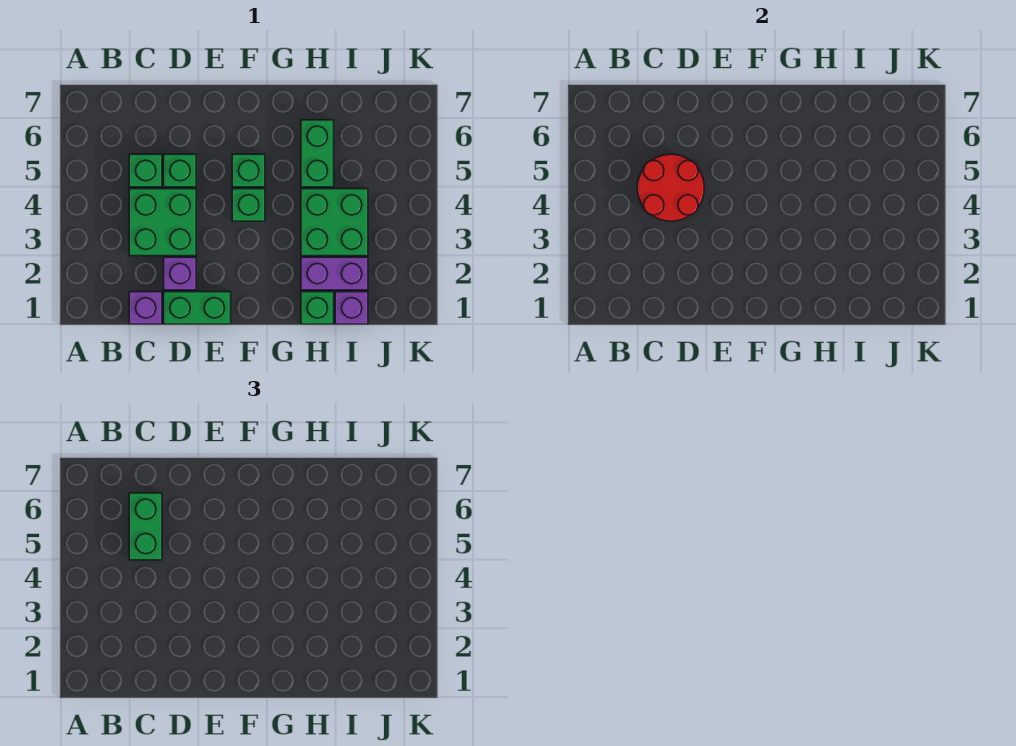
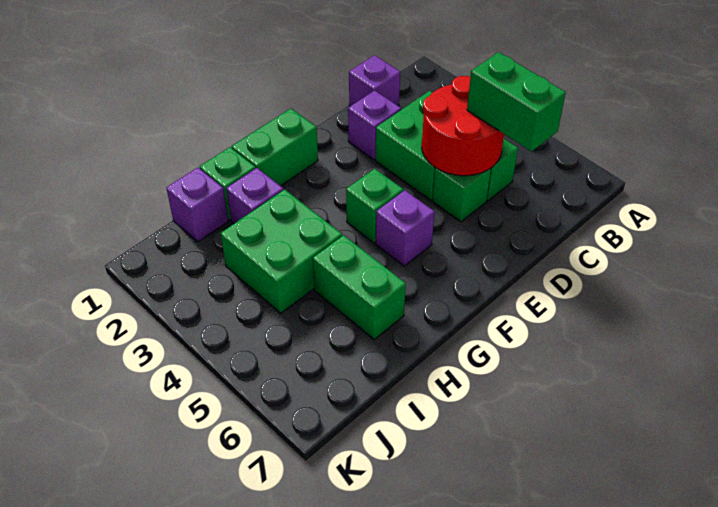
green brick D1:E1 level 1 -> green brick F1:G1 level 1
green brick F5 level 1 -> purple brick F5 level 1
purple brick H2:I2 level 1 -> purple brick H2 level 1

